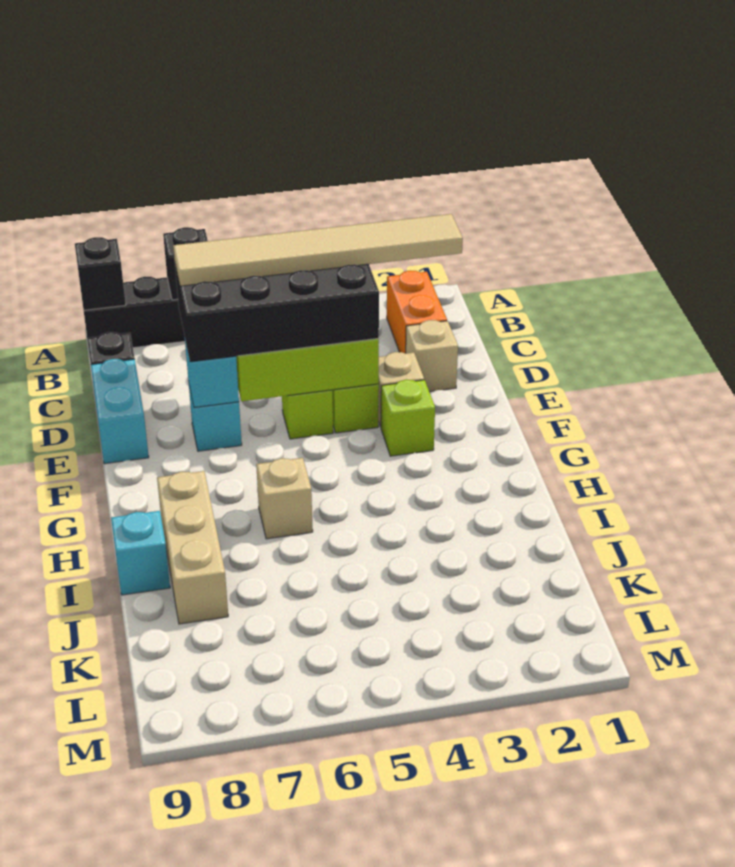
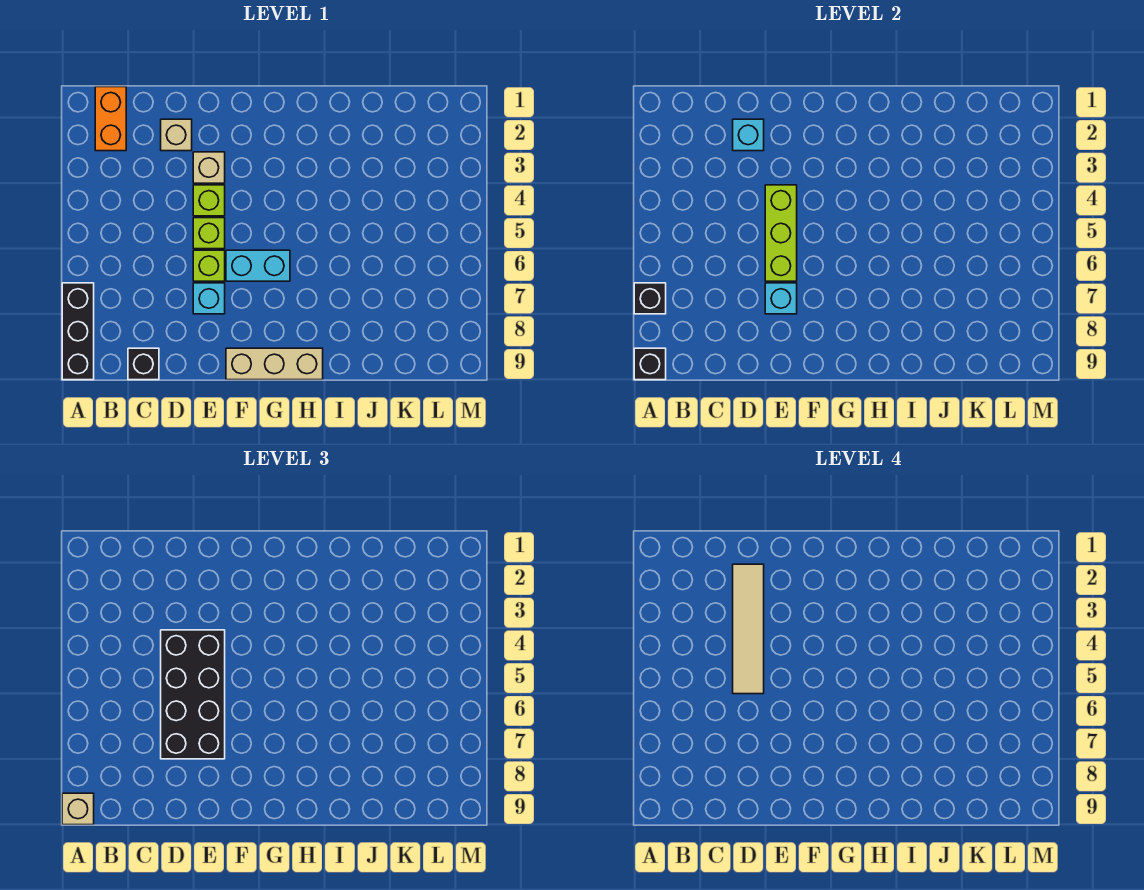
orange brick B2:C2 level 1 -> orange brick B1:B2 level 1
tan tile D2:D7 level 4 -> tan tile D2:D5 level 4
cyan brick D9:E9 level 1 -> cyan brick F6:G6 level 1
lime brick F3 level 1 -> lime brick E6 level 1
tan brick H6 level 1 -> tan brick A9 level 3
tan brick H8:J8 level 1 -> tan brick F9:H9 level 1
cyan brick I9 level 1 -> cyan brick D2 level 2

